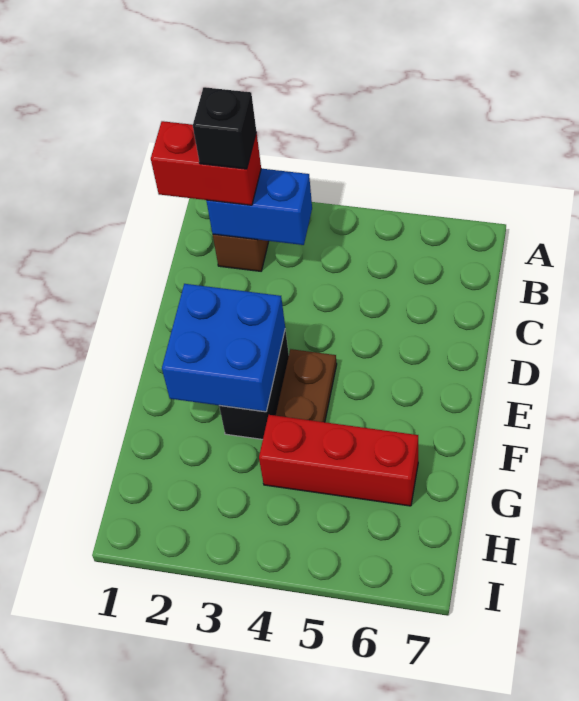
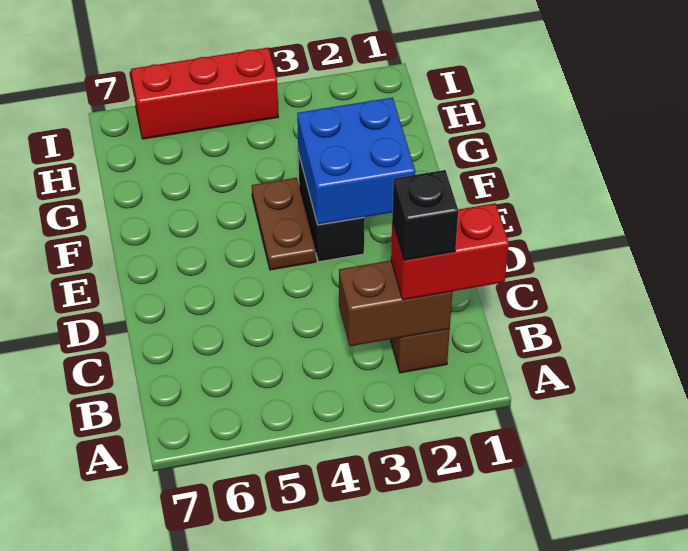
blue brick B2:B3 level 2 -> brown brick B2:B3 level 2
red brick G4:G6 level 1 -> red brick I4:I6 level 1

